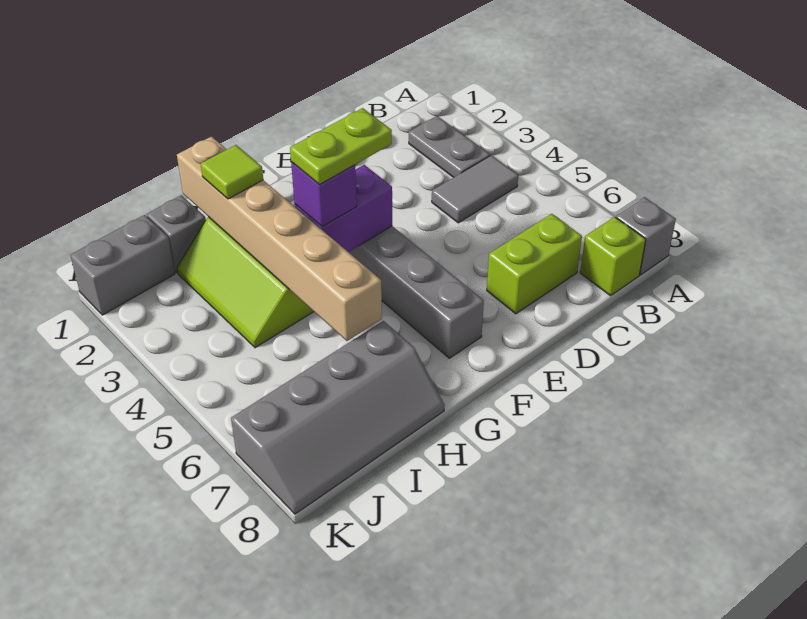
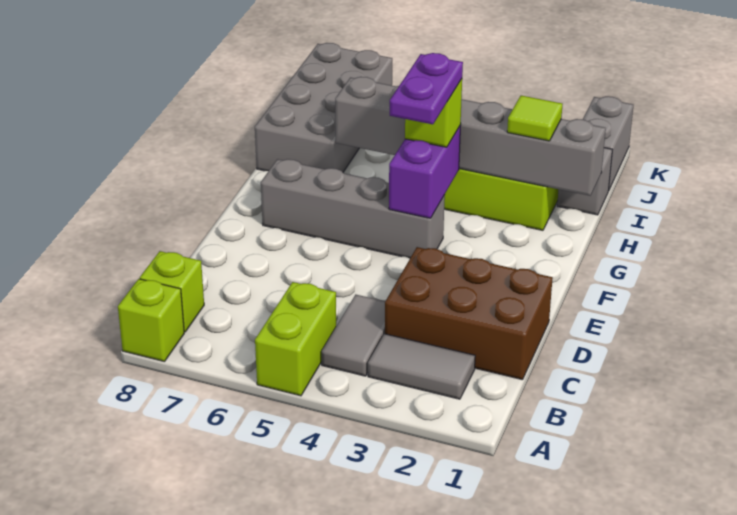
grey brick A8 level 1 -> lime brick A8 level 1
grey plate B2:B3 level 1 -> grey tile B2:B3 level 1
none -> brown brick C1:D3 level 1
lime brick C7:D7 level 1 -> lime brick A5:B5 level 1
lime plate F4:G4 level 4 -> purple plate F4:G4 level 4
purple brick G4 level 3 -> lime brick G4 level 3
tan brick H1:H6 level 2 -> grey brick H1:H6 level 2
grey slope H7:K8 level 1 top 7 -> grey brick H7:K8 level 1

